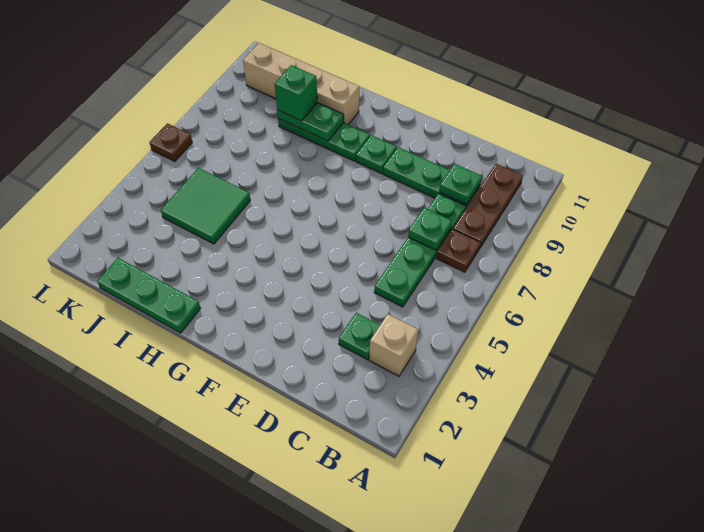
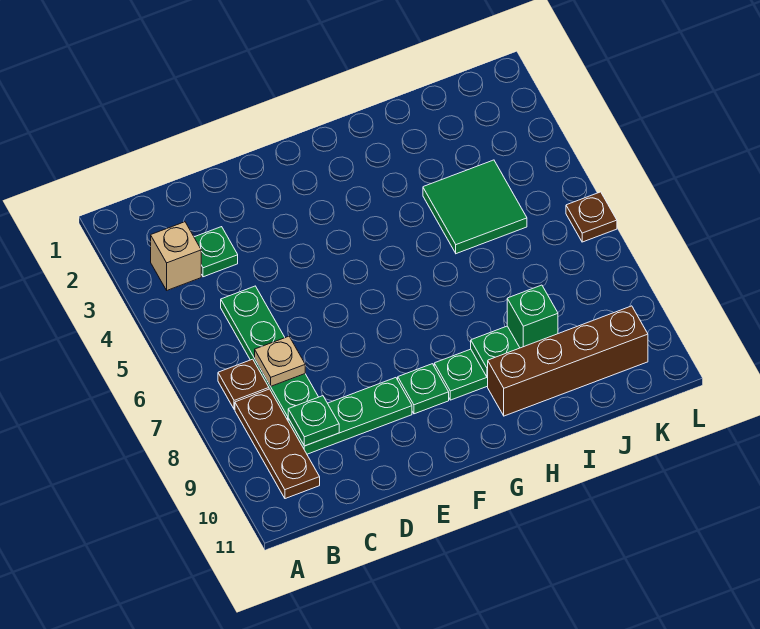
green plate C7 level 2 -> tan plate C7 level 2
green plate H1:J1 level 1 -> none
tan brick H10:K10 level 1 -> brown brick H10:K10 level 1

